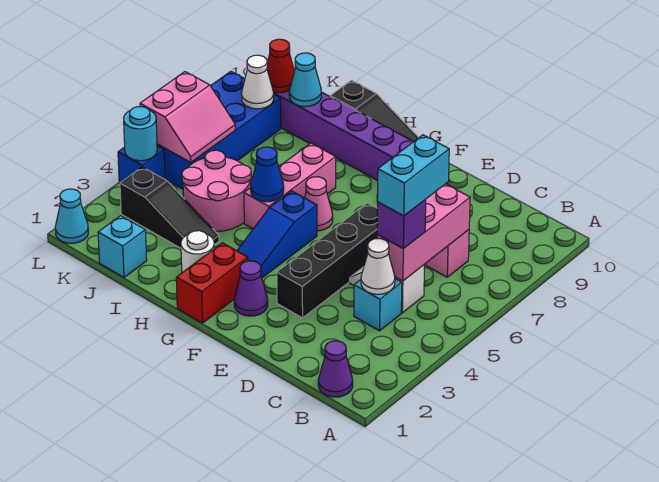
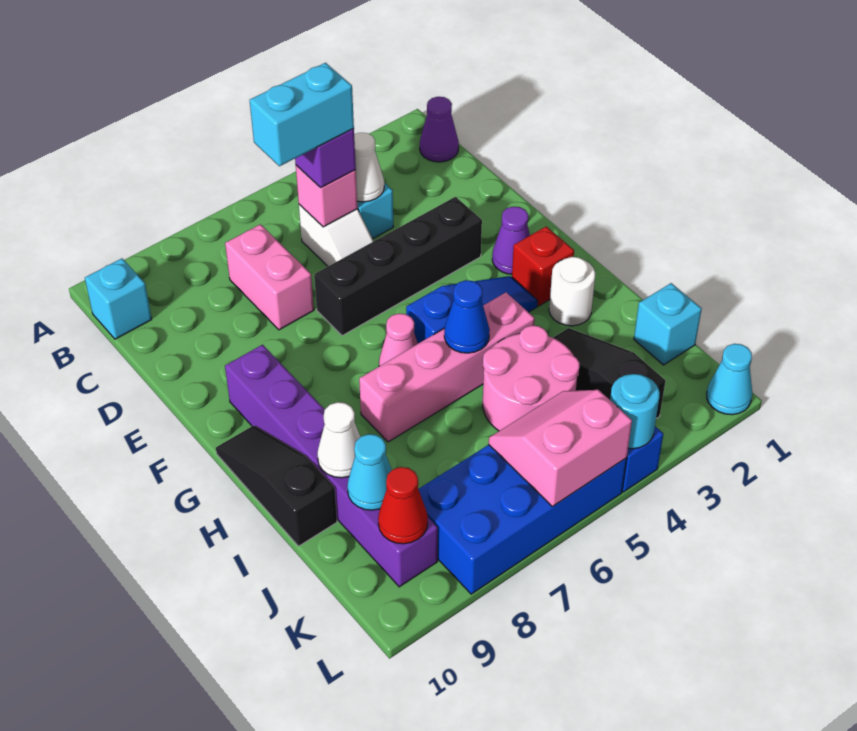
none -> cyan brick B10 level 1
pink brick C5:C7 level 2 -> pink brick C5 level 2
red brick G1:G2 level 1 -> red brick G2 level 1
pink brick H5:H7 level 1 -> pink brick H4:H7 level 1
white cone K8 level 2 -> white cone I9 level 2

